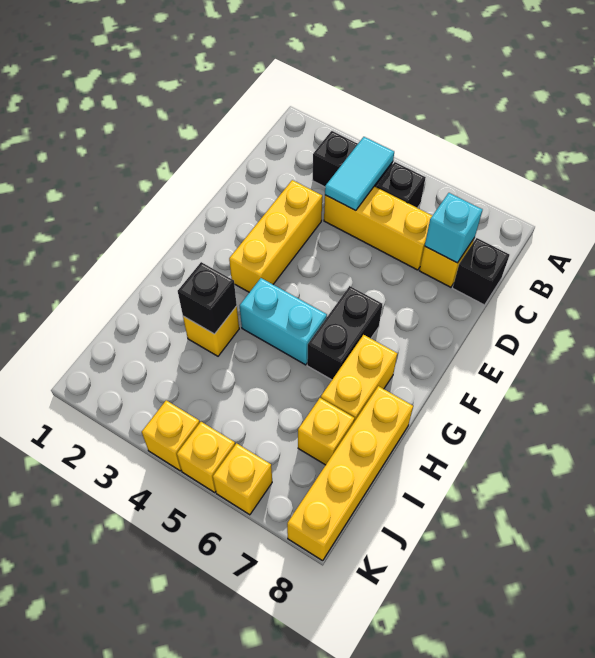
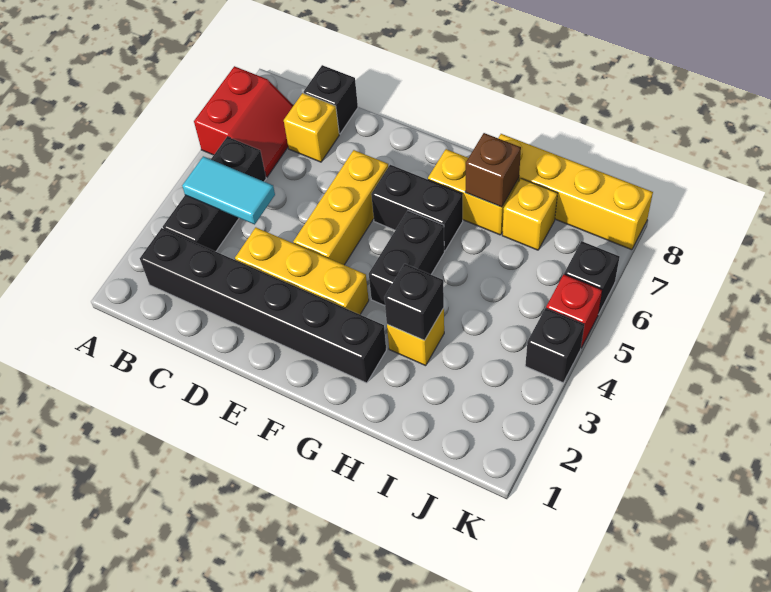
none -> red slope A6:B7 level 1 top A
none -> black brick B2:G2 level 1
yellow brick C4:C6 level 1 -> yellow brick E4:E6 level 1
cyan brick C7 level 2 -> none
cyan brick G4:G5 level 1 -> black brick G4:G5 level 1
none -> brown brick H7 level 2
yellow brick K4 level 1 -> black brick K4 level 1
yellow brick K5 level 1 -> red brick K5 level 1
yellow brick K6 level 1 -> black brick K6 level 1

